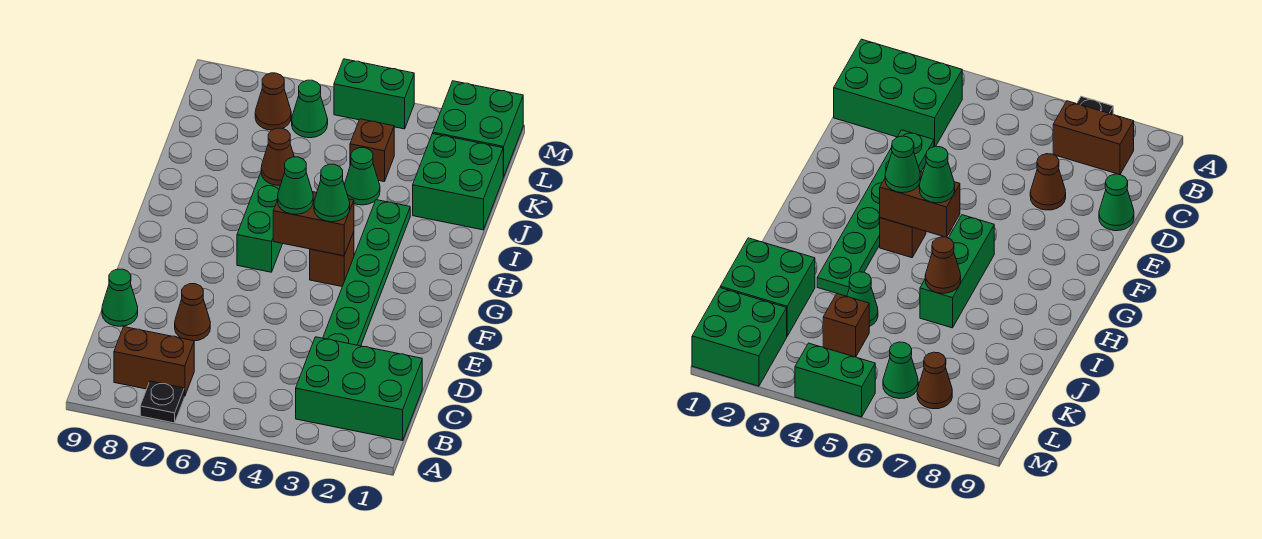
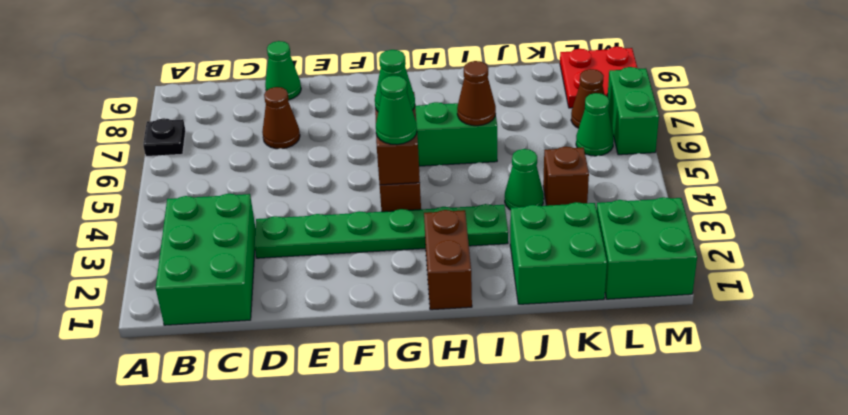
brown brick B7:B8 level 1 -> brown brick H1:H2 level 1
none -> red plate L8:M9 level 1
green brick M4:M5 level 1 -> green brick M6:M7 level 1

